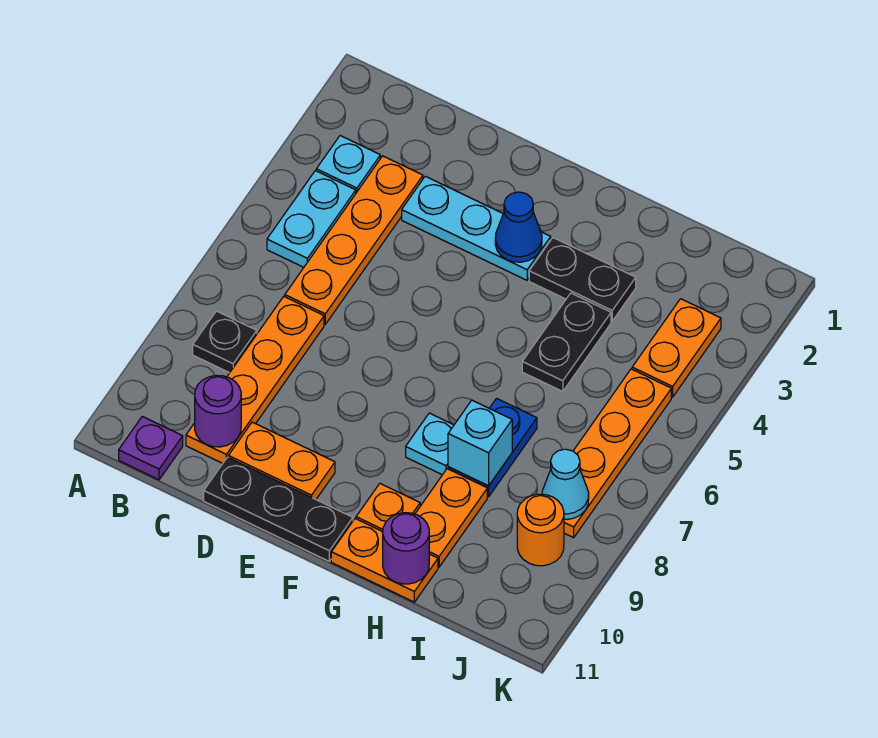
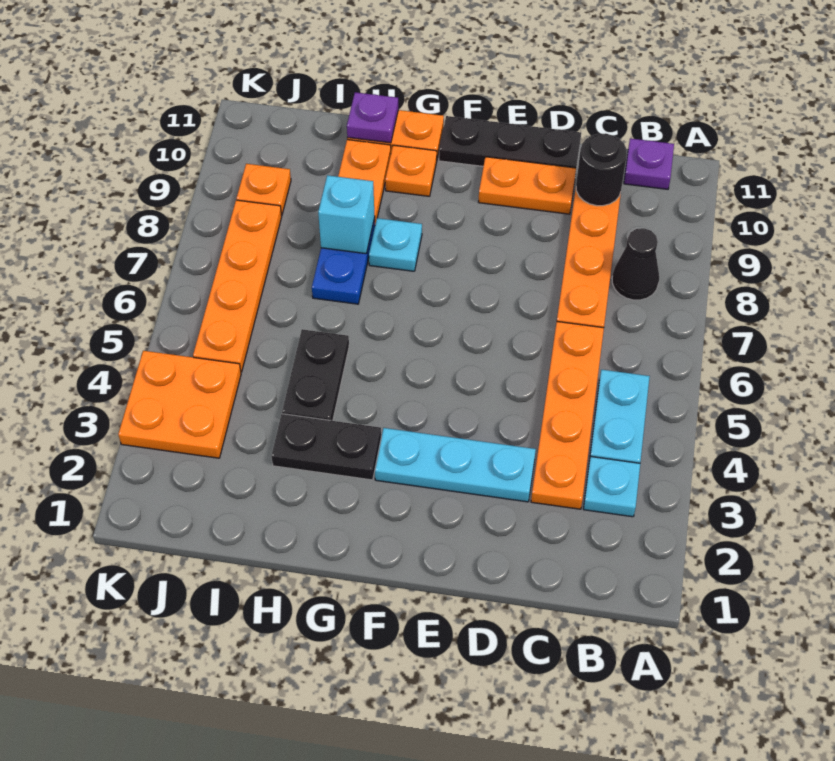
black plate B8 level 1 -> black cone B8 level 1
purple round brick C10 level 2 -> black round brick C10 level 2
blue cone F3 level 2 -> none
purple round brick H11 level 2 -> purple plate H11 level 2
orange plate J3:J4 level 1 -> orange plate J3:K4 level 1
cyan cone J8 level 2 -> none
orange round brick J9 level 1 -> orange plate J9 level 1

